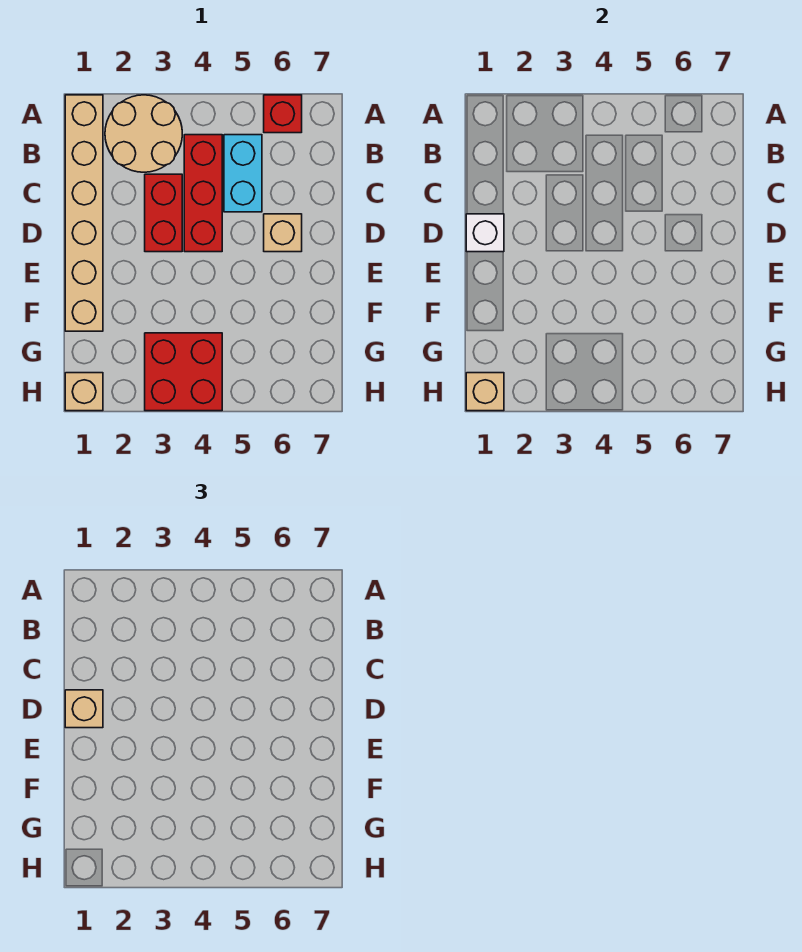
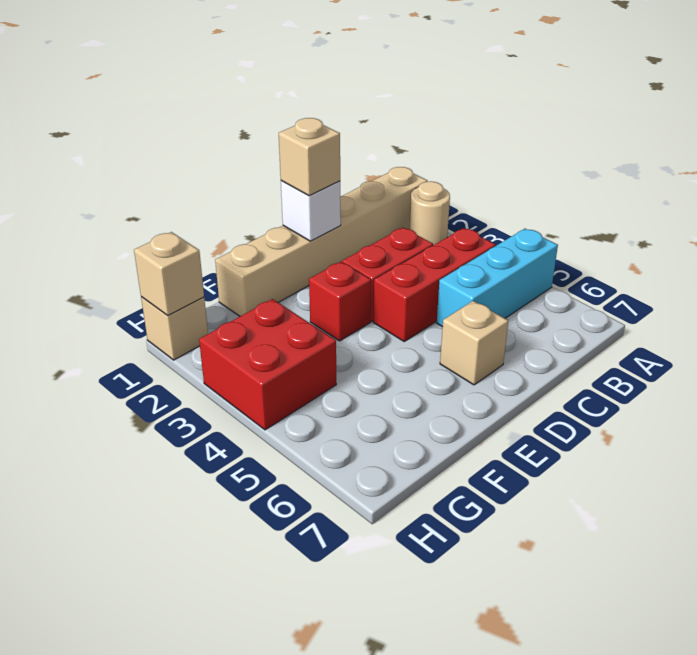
tan round brick A2:B3 level 1 -> tan round brick A2 level 1
red brick A6 level 1 -> red brick E3 level 1
cyan brick B5:C5 level 1 -> cyan brick A5:C5 level 1

